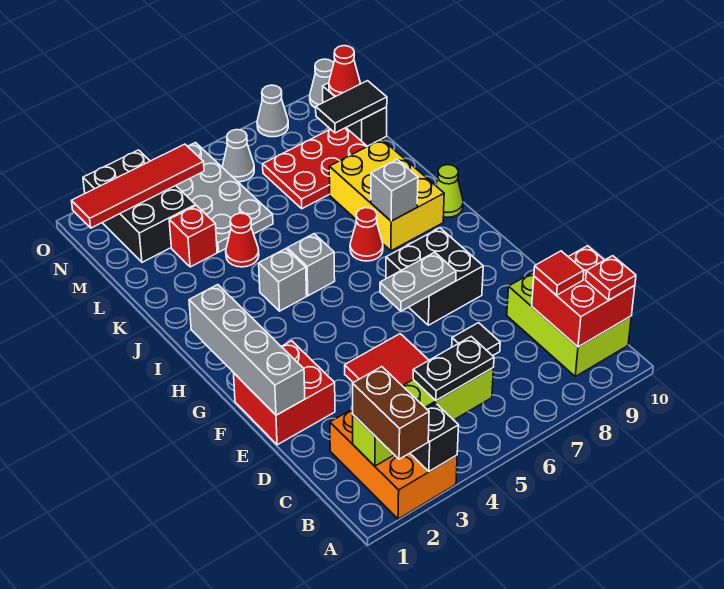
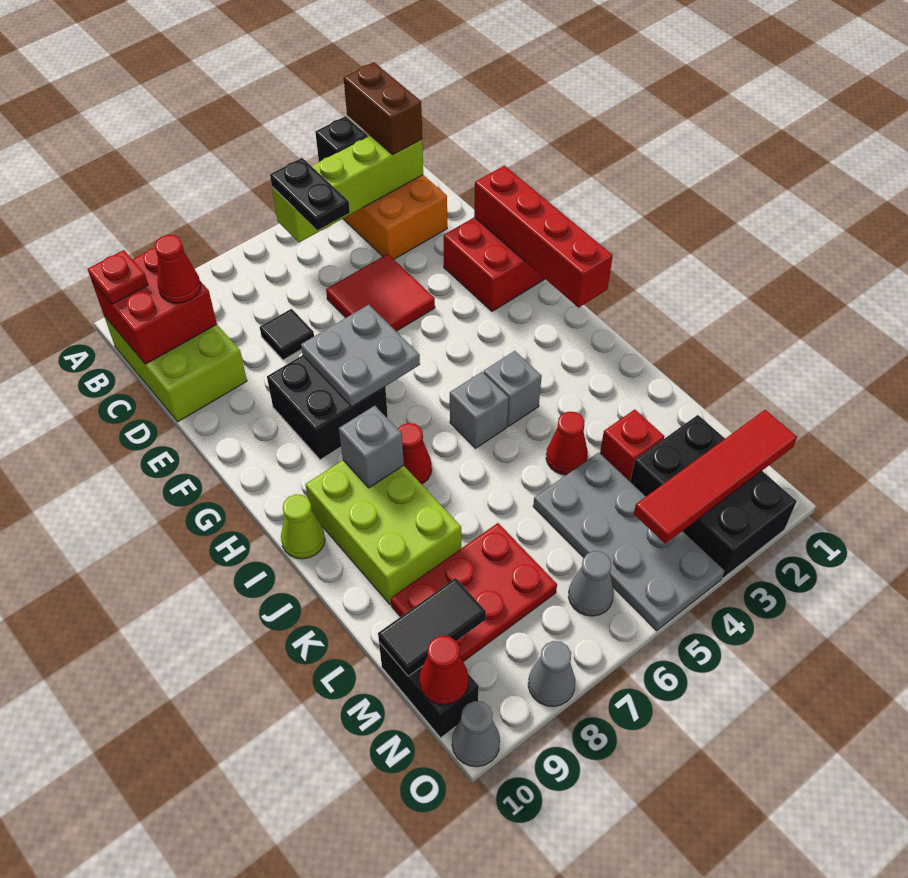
black plate B4:B5 level 3 -> black plate B5:C5 level 3
red tile C9 level 3 -> red cone C9 level 3
grey brick E1:H1 level 2 -> red brick E1:H1 level 2
grey plate F6:F7 level 2 -> grey plate F6:G7 level 2
yellow brick I8:K9 level 1 -> lime brick I8:K9 level 1

